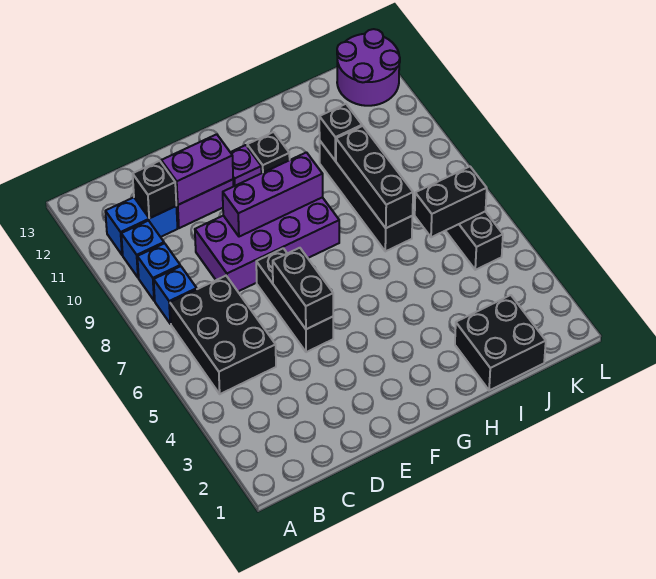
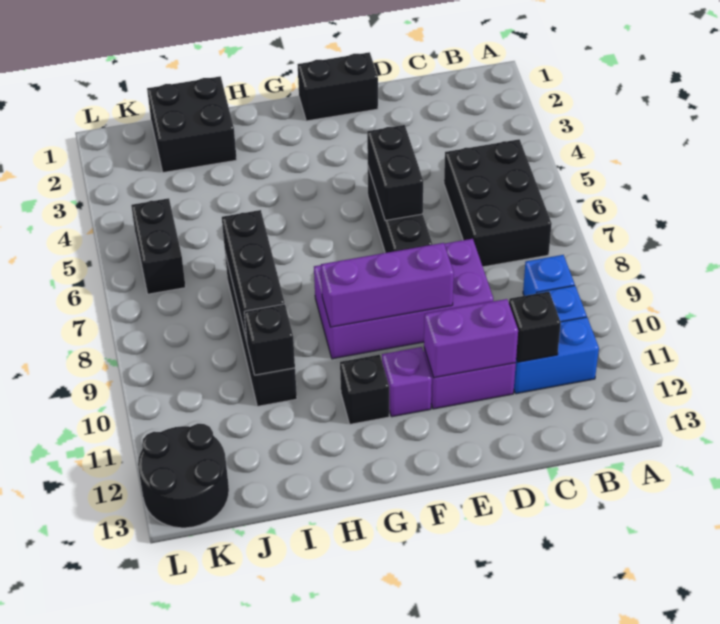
blue brick B8 level 1 -> none
black brick J6:K6 level 2 -> black brick E1:F1 level 1
purple round brick K12:L13 level 1 -> black round brick K12:L13 level 1

